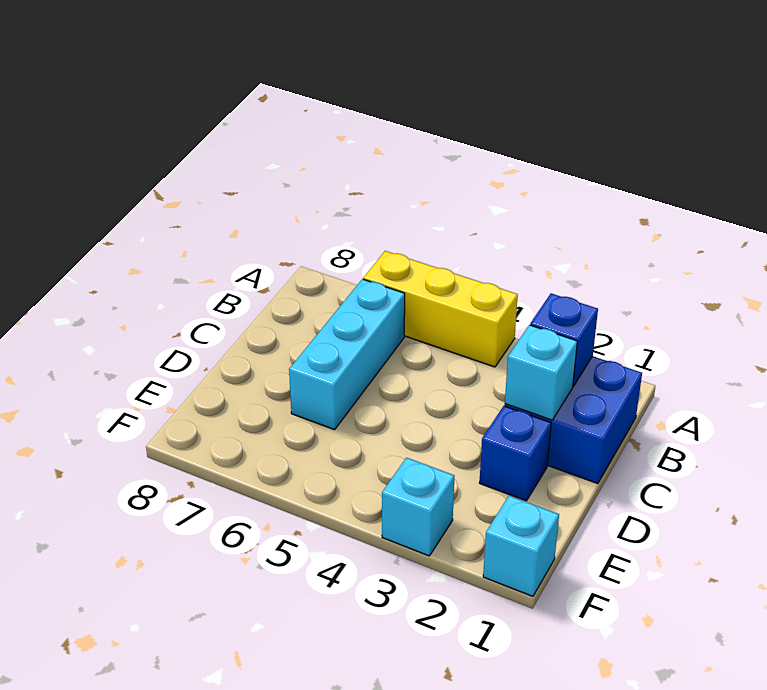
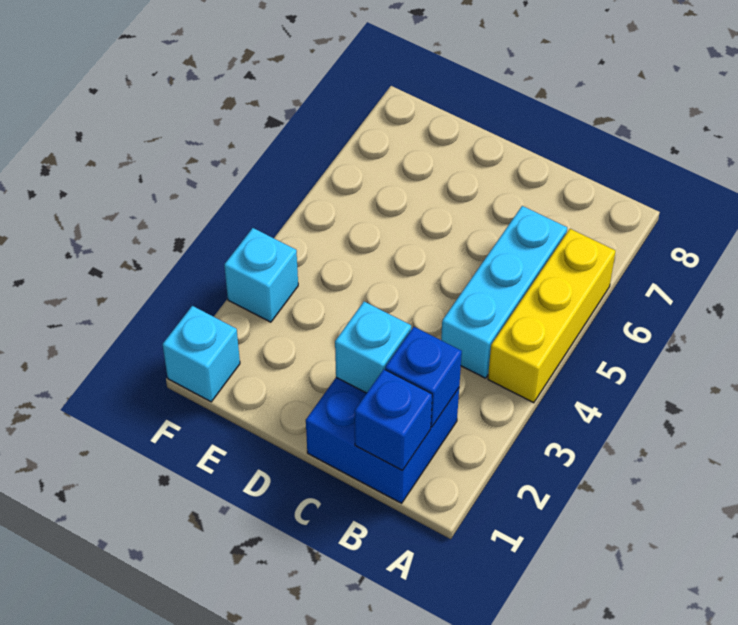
cyan brick B6:D6 level 1 -> cyan brick B4:B6 level 1
blue brick D2 level 1 -> blue brick B1 level 2

